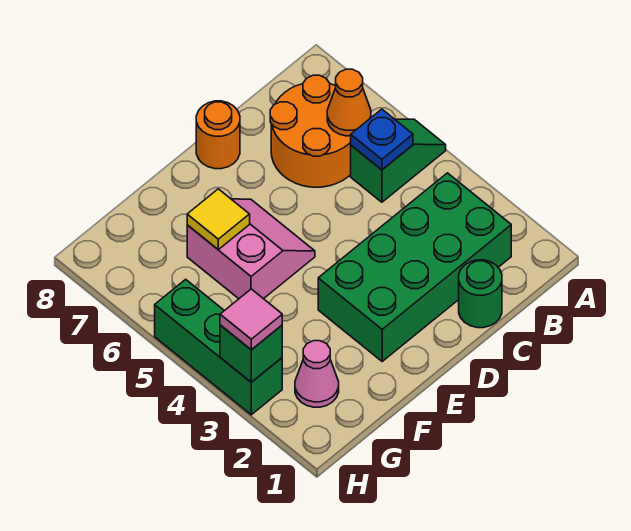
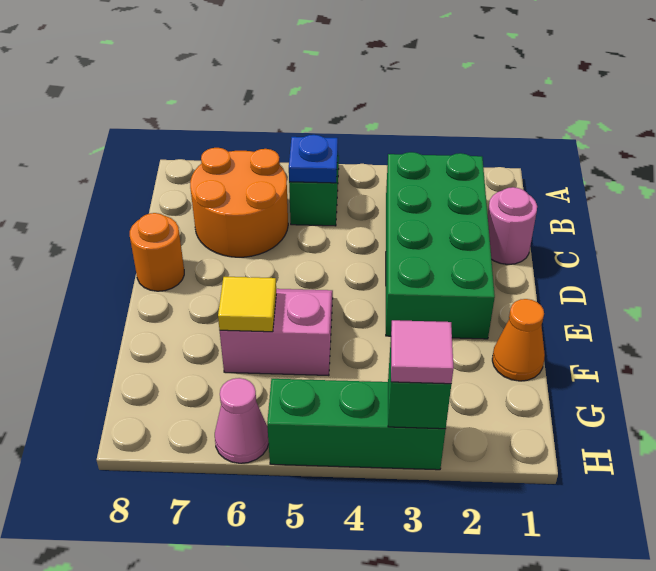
orange cone B6 level 2 -> orange cone F1 level 1
green round brick C1 level 1 -> pink round brick C1 level 1
pink cone G2 level 1 -> pink cone H6 level 1

